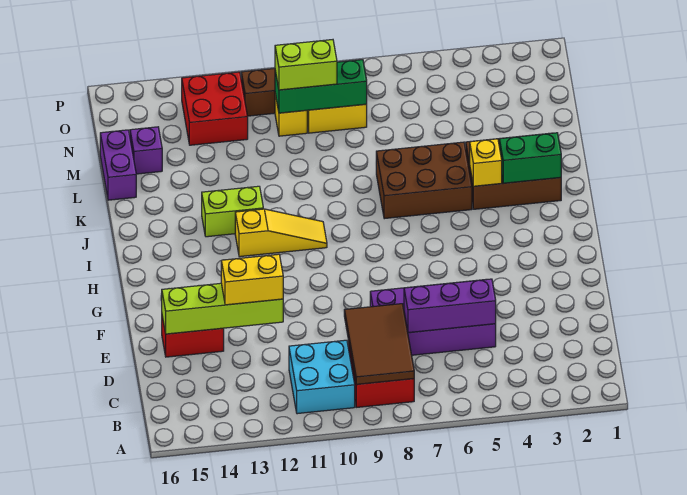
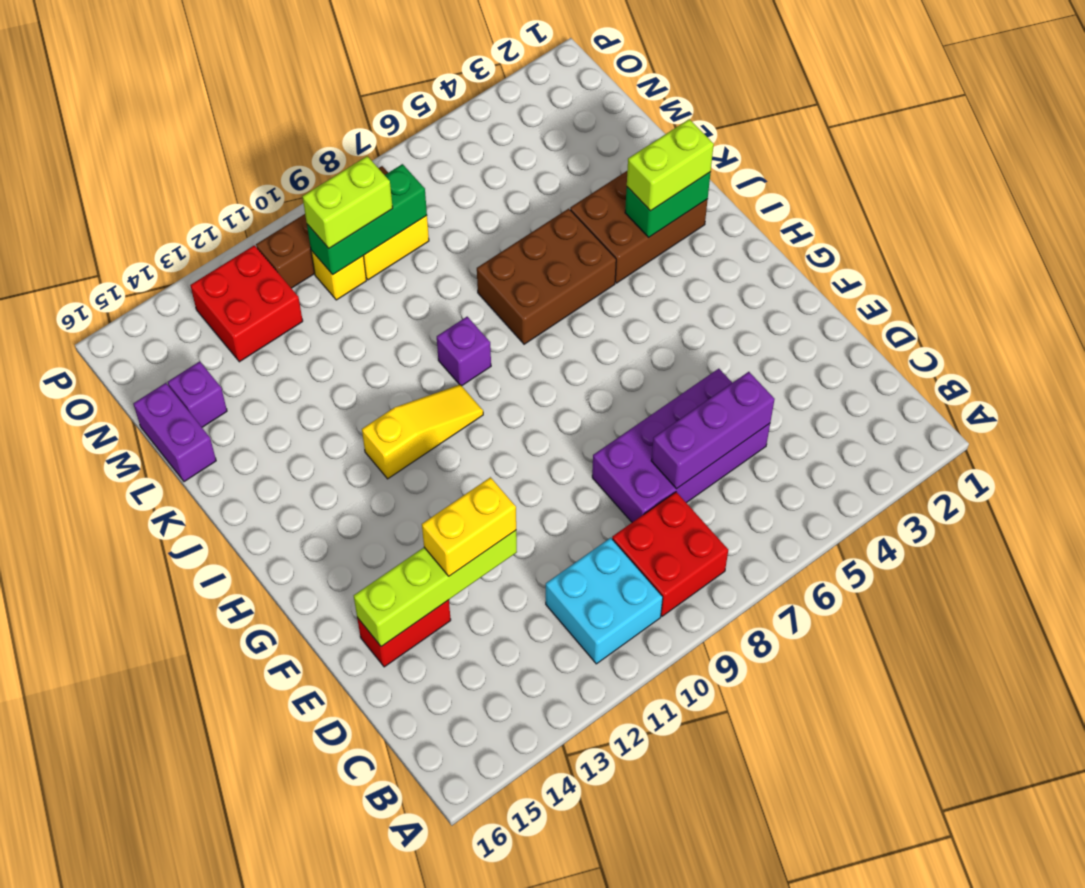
brown tile B8:D9 level 2 -> none
yellow brick J4 level 2 -> none
none -> purple brick J9 level 1
lime brick J12:J13 level 1 -> lime brick J2:J3 level 3

